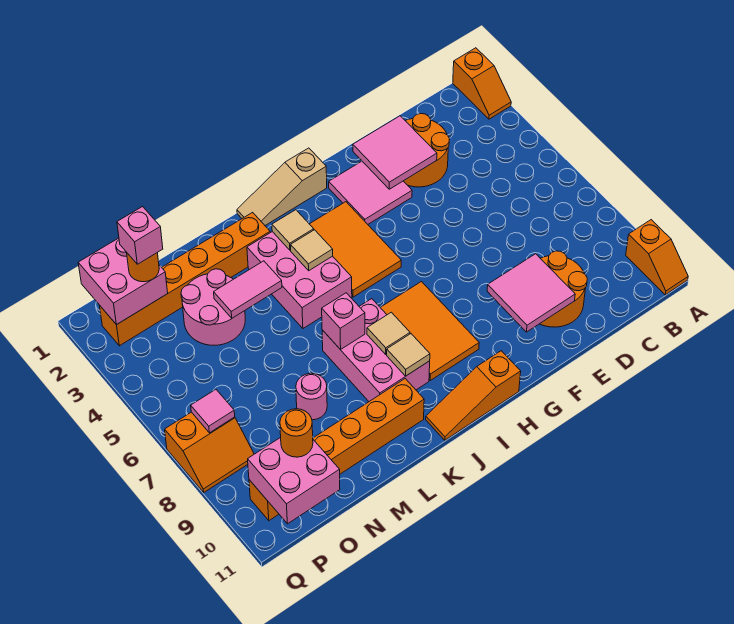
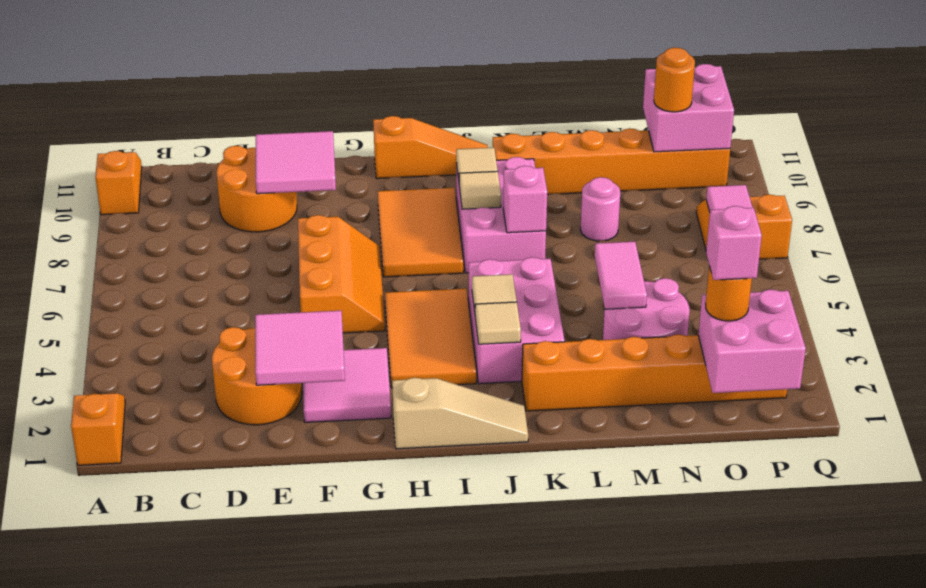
none -> orange slope F5:G7 level 1 top F
pink tile L4:M4 level 2 -> pink tile M4:M5 level 2

